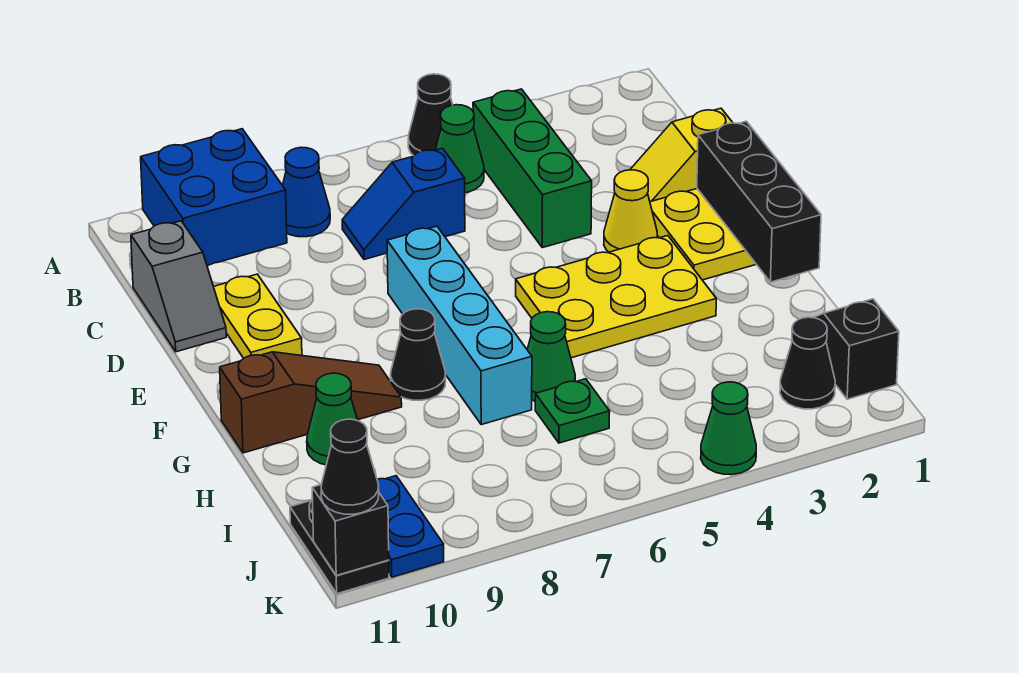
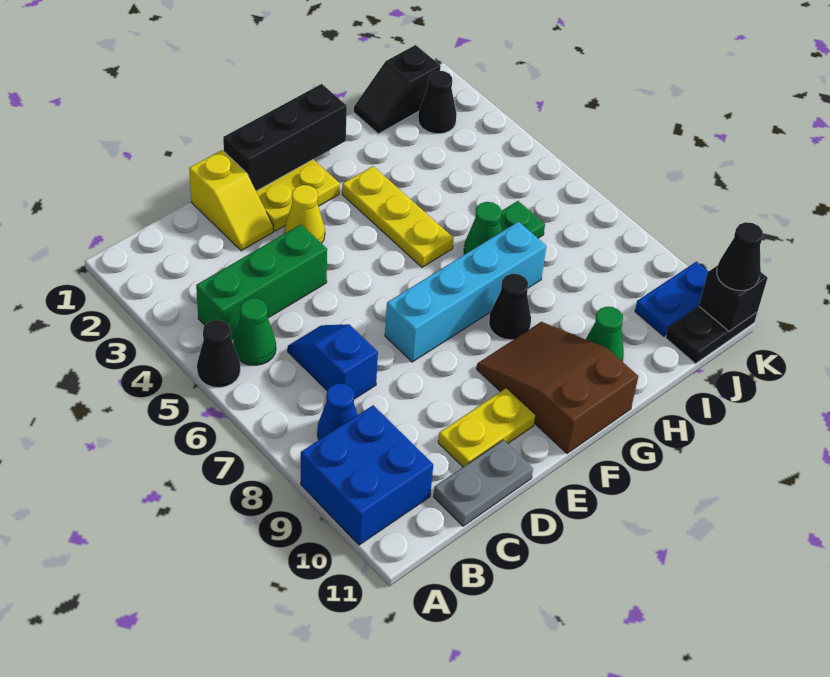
blue slope C6:C7 level 1 top 6 -> blue slope C6:C7 level 1 top 7
grey slope C11:D11 level 1 top C -> grey plate C11:D11 level 1
yellow plate F3:G5 level 1 -> yellow plate G3:G5 level 1
brown slope G9:G11 level 1 top 11 -> brown slope F9:G11 level 1 top 11
green cone K4 level 1 -> none

